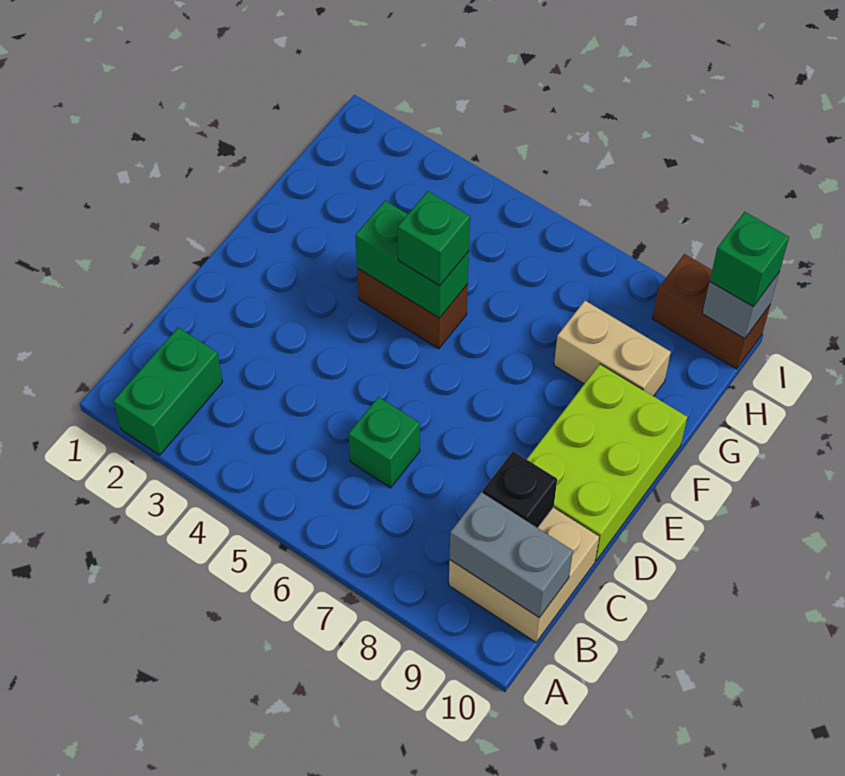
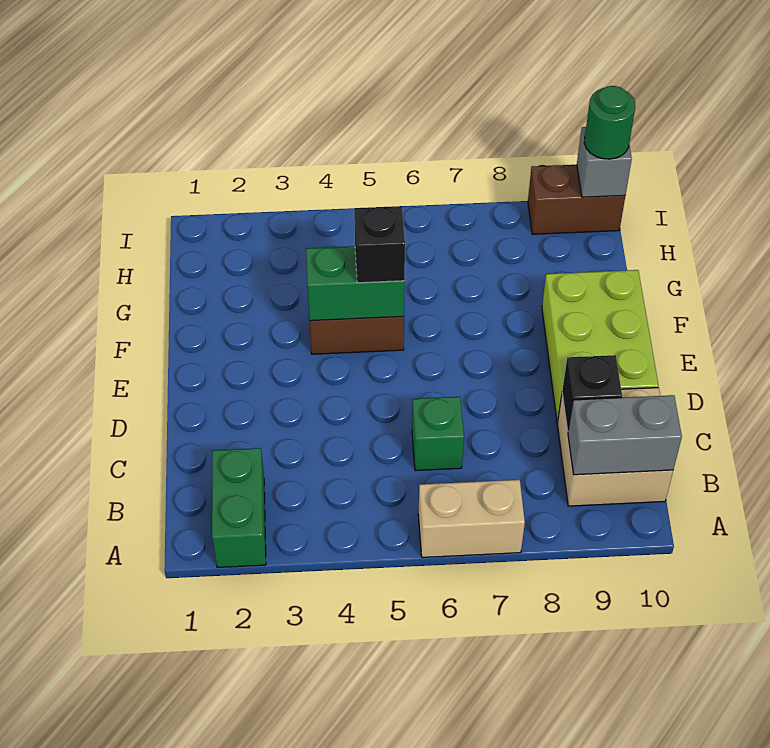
green brick F5 level 3 -> black brick F5 level 3
tan brick G8:G9 level 1 -> tan brick A6:A7 level 1
green brick I10 level 3 -> green round brick I10 level 3

